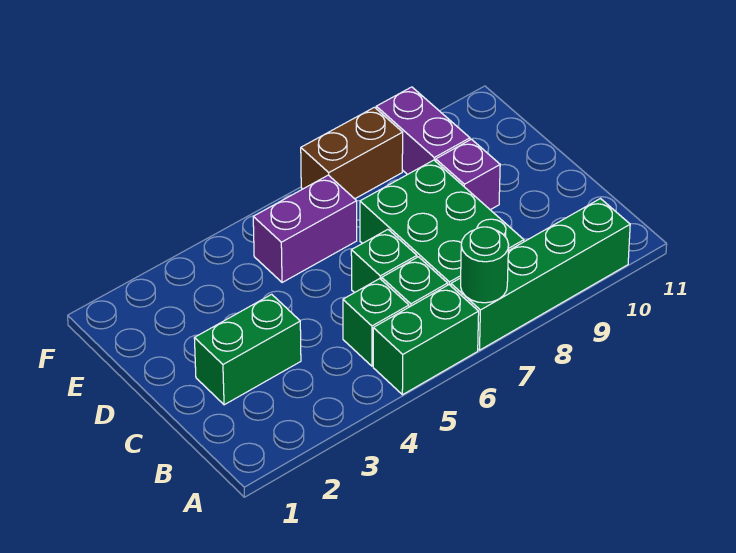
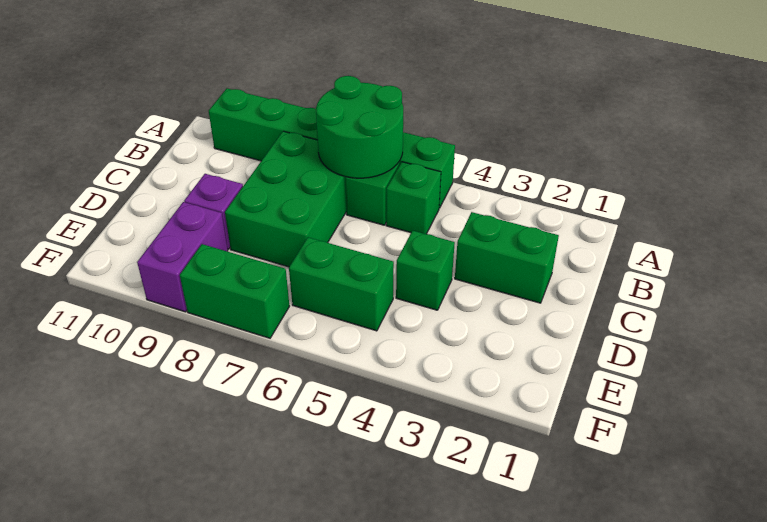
green round brick A7 level 2 -> green round brick A6:B7 level 2
green brick C6 level 1 -> green brick D4 level 1
purple brick E5:E6 level 1 -> green brick E5:E6 level 1
brown brick F7:F8 level 1 -> green brick F7:F8 level 1

